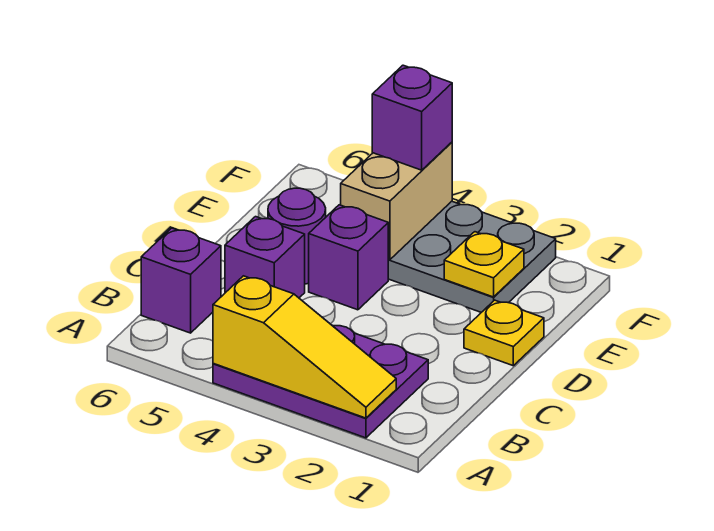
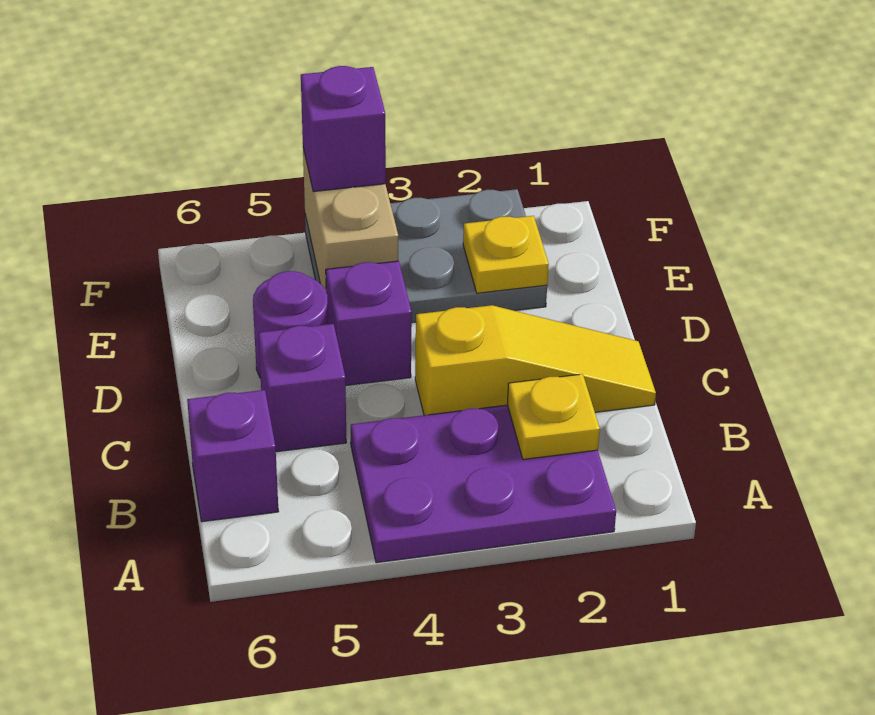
yellow slope A2:A4 level 2 top 4 -> yellow slope C1:C3 level 1 top 3
yellow plate D1 level 1 -> yellow plate B2 level 2

